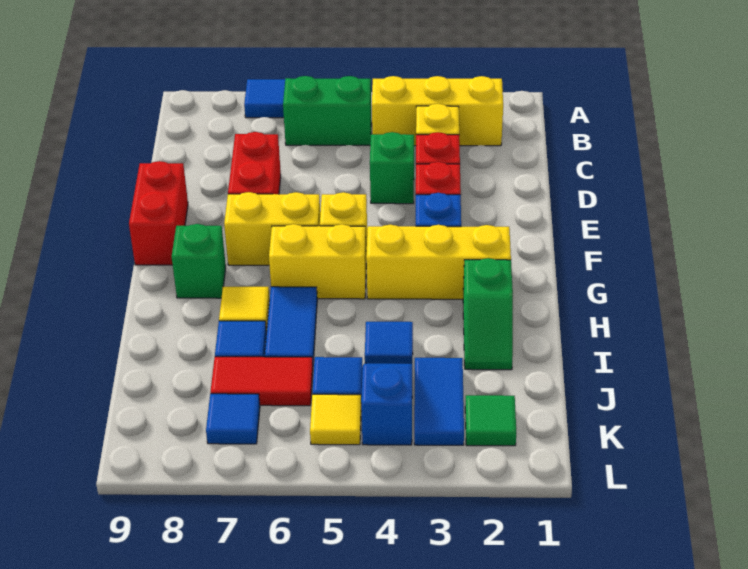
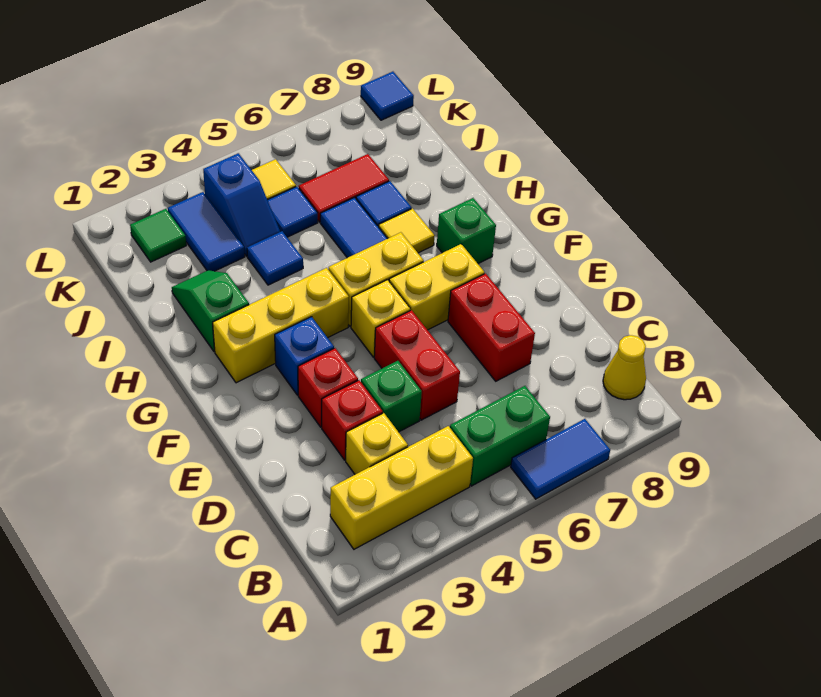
none -> yellow cone B9 level 1
red brick E9:F9 level 1 -> red brick D5:E5 level 1
blue tile K7 level 1 -> blue tile L9 level 1

